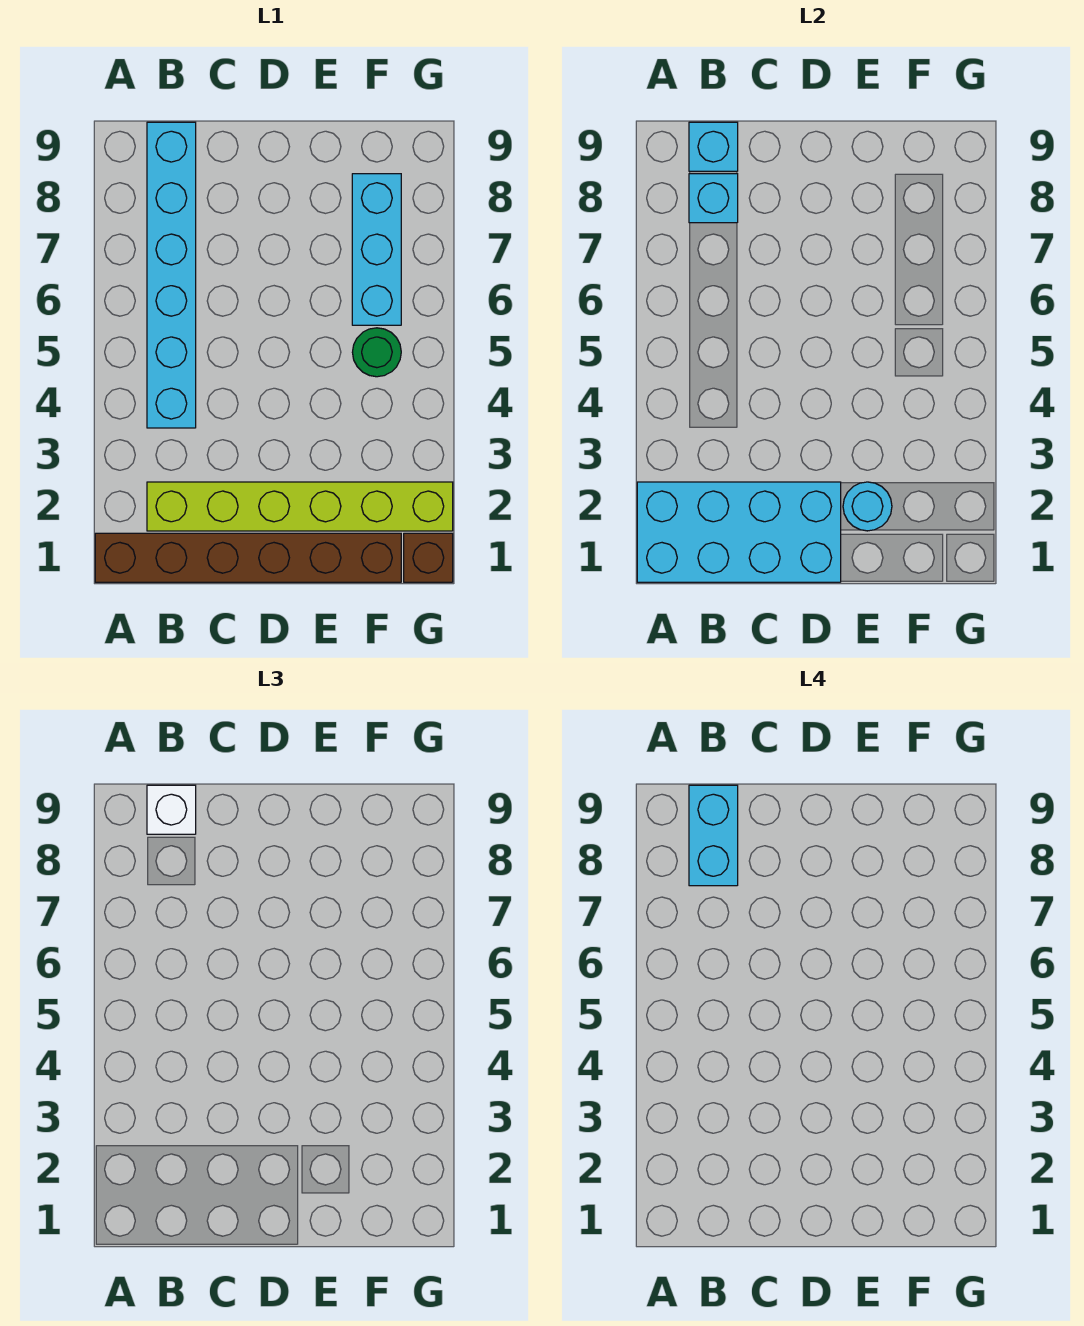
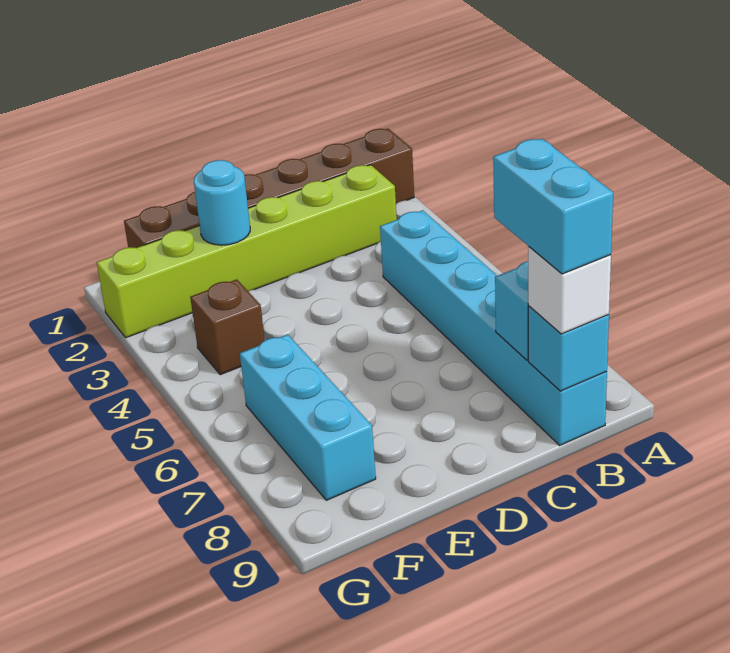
cyan brick A1:D2 level 2 -> none
green round brick F5 level 1 -> none
brown brick G1 level 1 -> brown brick F4 level 1

